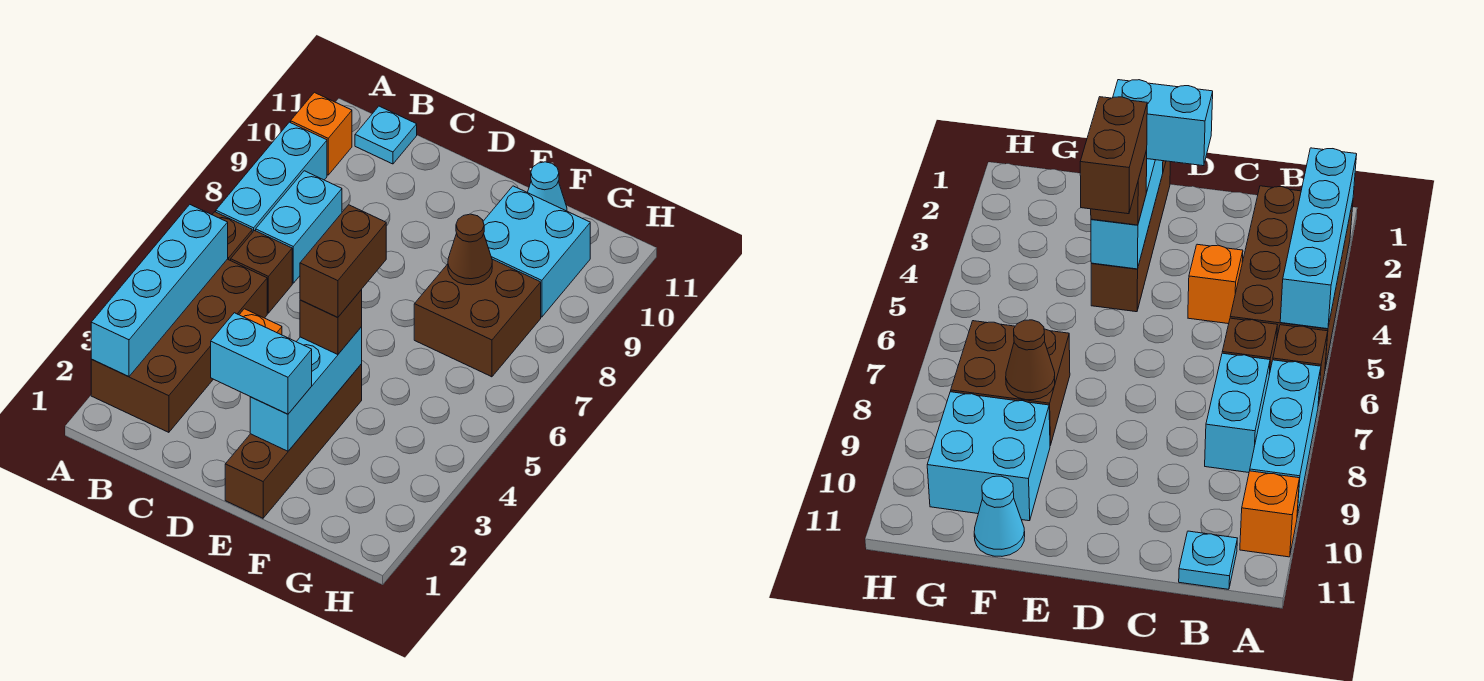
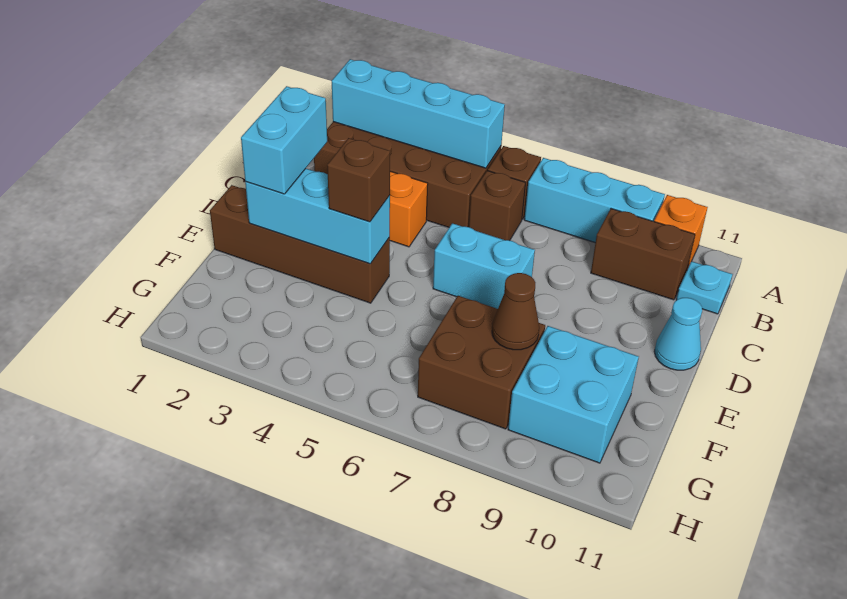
cyan brick B7:B8 level 1 -> cyan brick D6:D7 level 1
brown brick E4:E5 level 4 -> brown brick B9:B10 level 1
cyan cone F11 level 1 -> cyan cone D11 level 1

